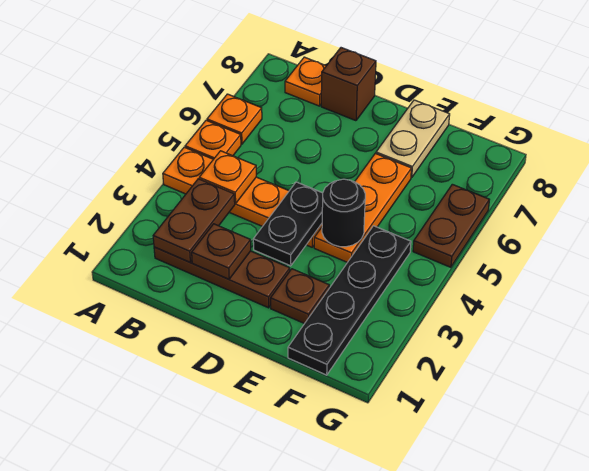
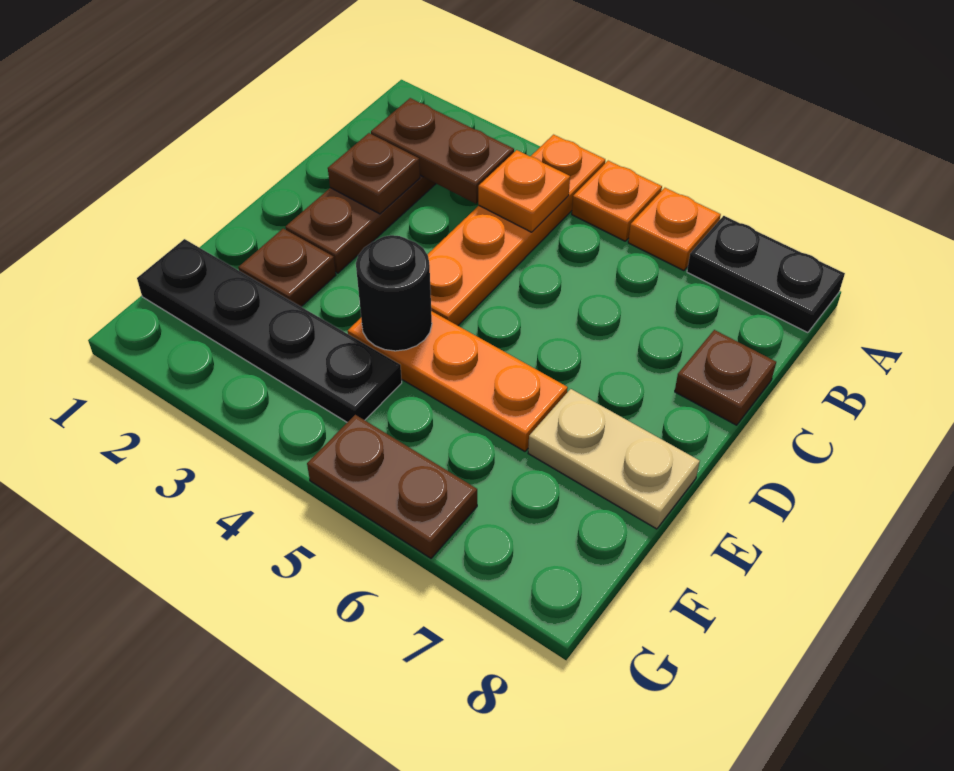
orange plate B8 level 1 -> none
brown brick C8 level 1 -> brown plate C8 level 1
black plate D3:D4 level 2 -> black plate A7:A8 level 1

